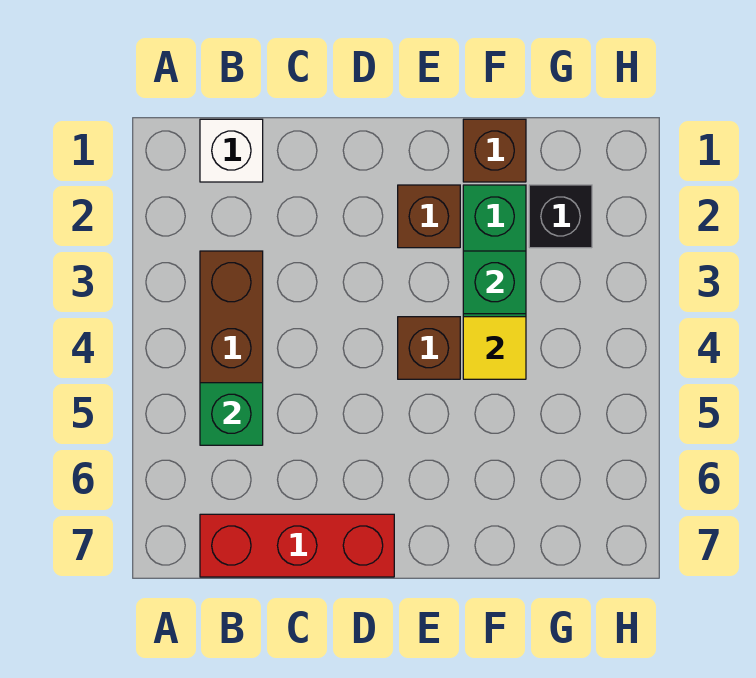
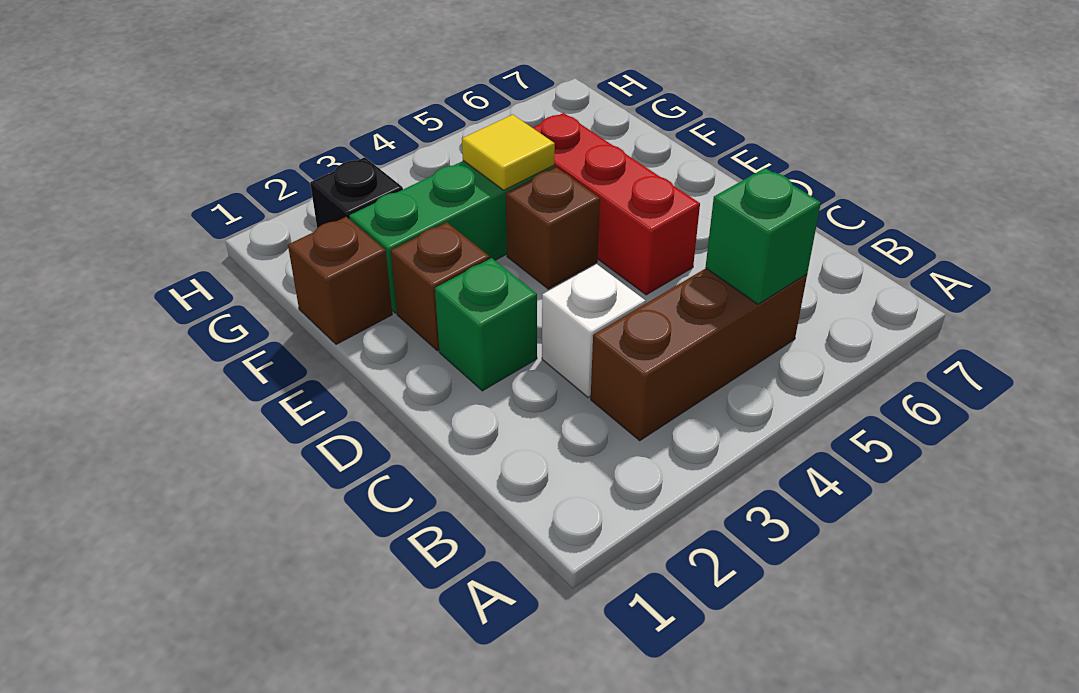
white brick B1 level 1 -> white brick C3 level 1
red brick B7:D7 level 1 -> red brick D5:F5 level 1
green brick F3 level 2 -> green brick D2 level 1

